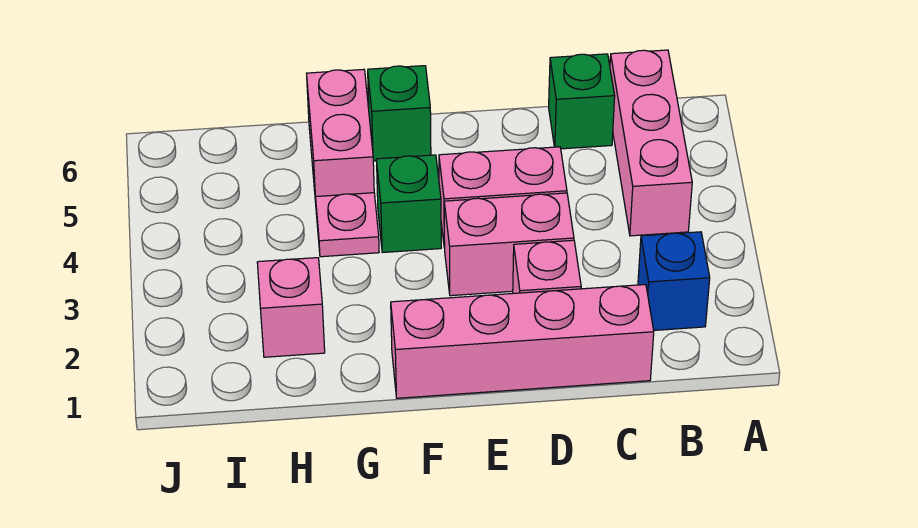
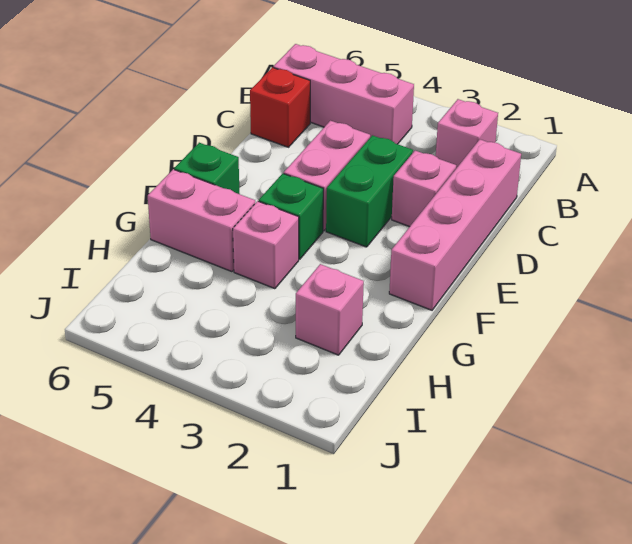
blue brick B2 level 1 -> pink brick B2 level 1
green brick C6 level 1 -> red brick C6 level 1
pink brick D3:E3 level 1 -> green brick D3:E3 level 1
pink plate G4 level 1 -> pink brick G4 level 1

